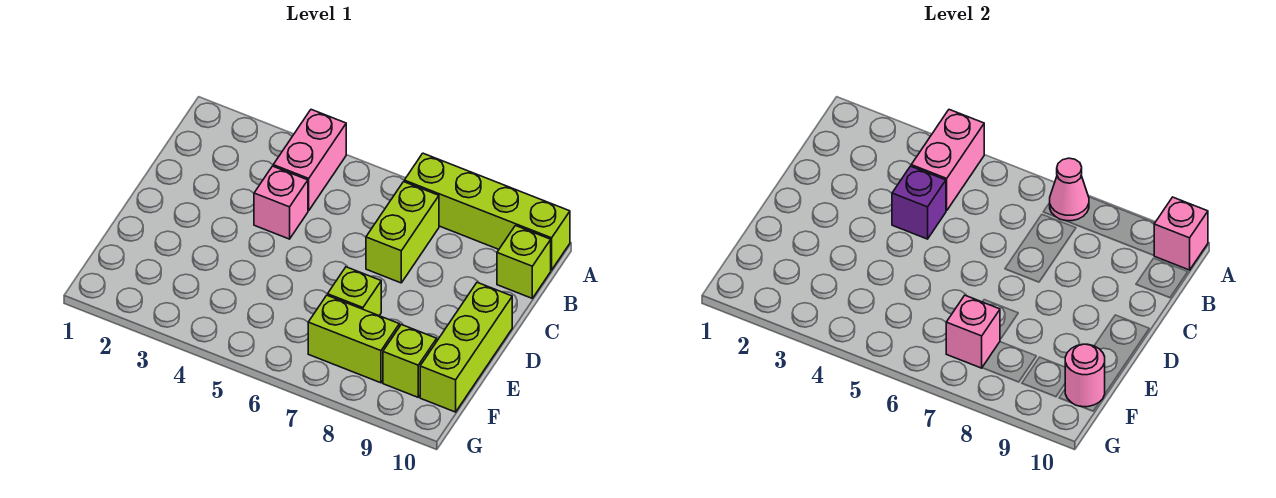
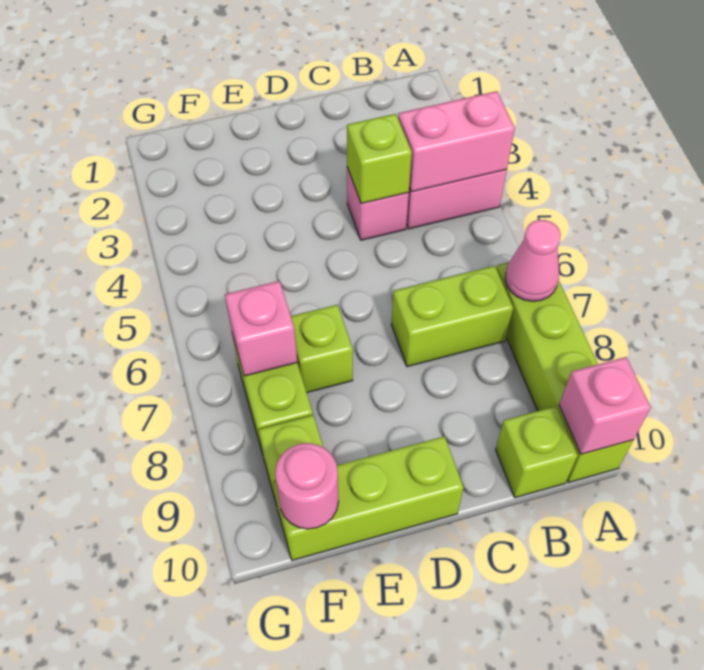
purple brick C4 level 2 -> lime brick C4 level 2

